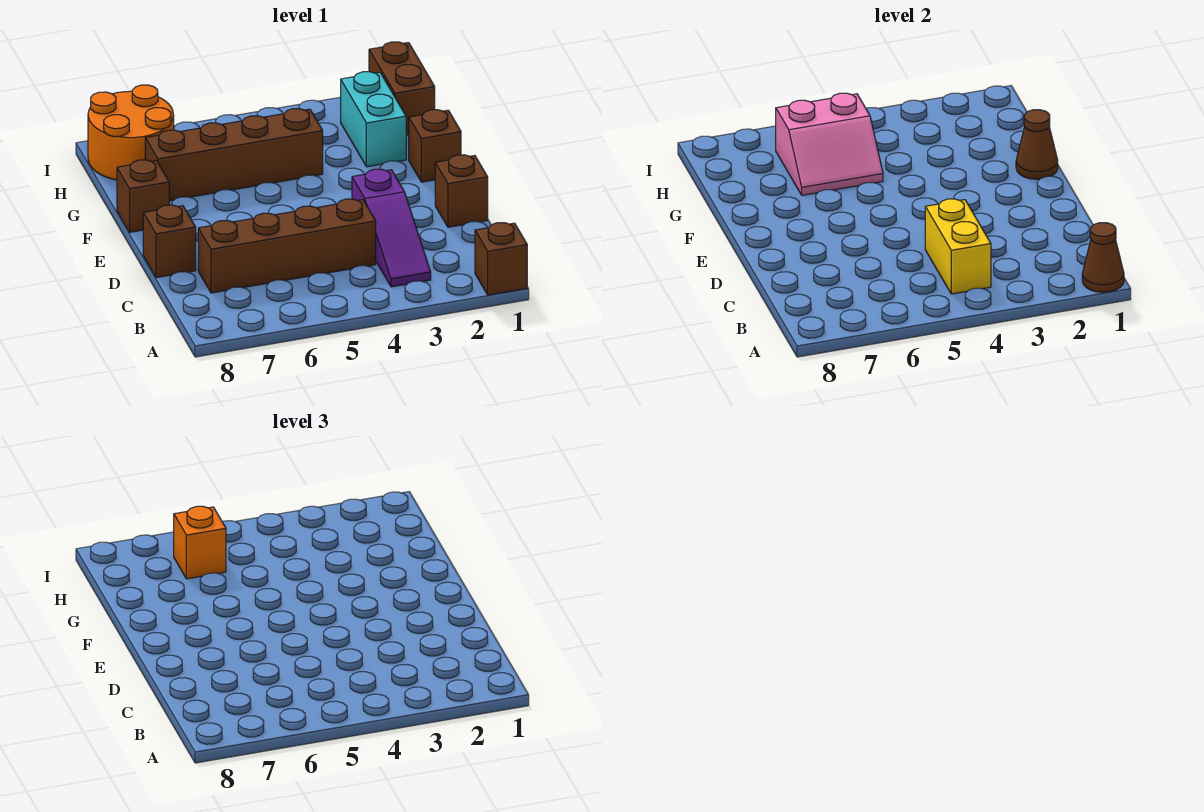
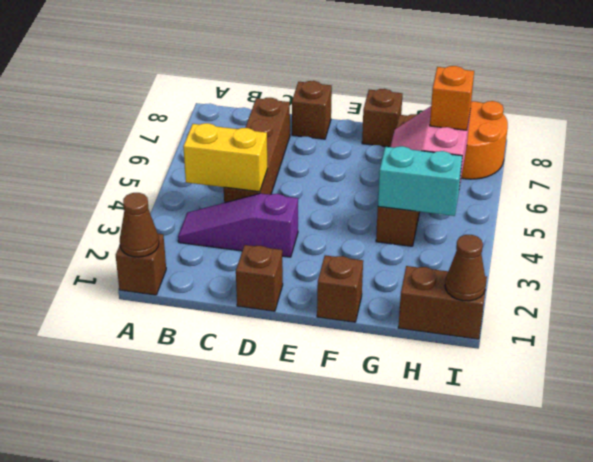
brown cone F1 level 2 -> brown cone I1 level 2
cyan brick G2:H2 level 1 -> cyan brick G4:H4 level 2

